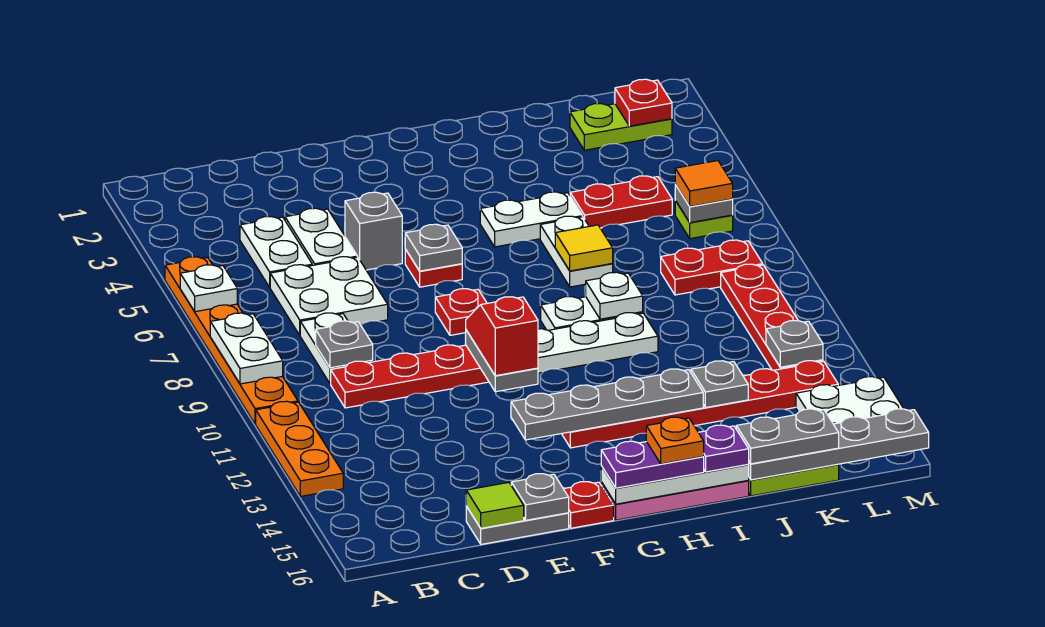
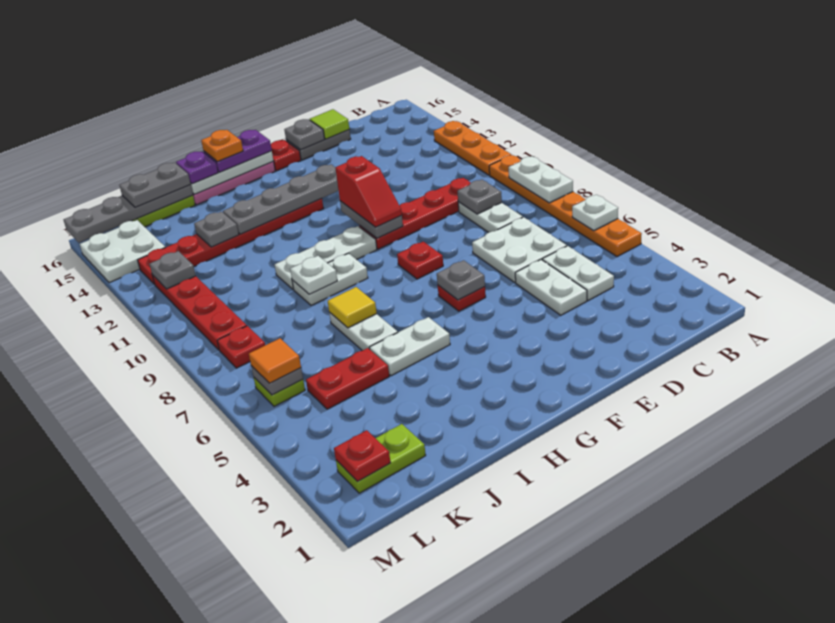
grey brick E5 level 1 -> none
red plate K8:L8 level 1 -> red plate L8 level 1

